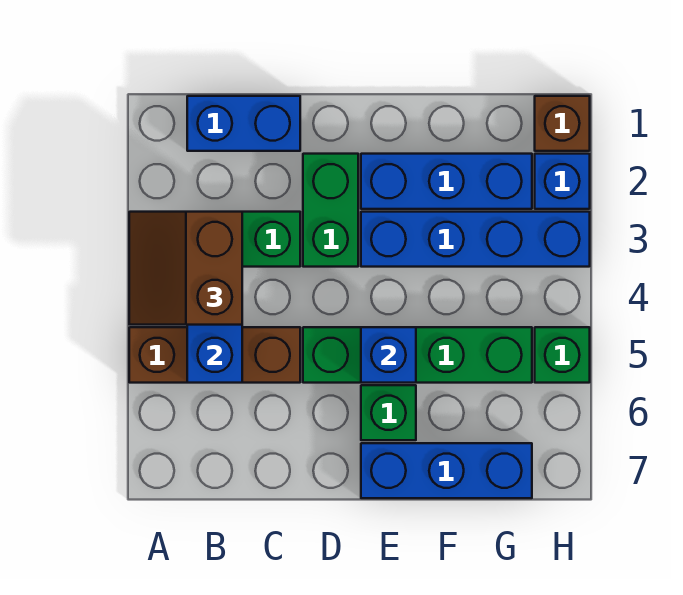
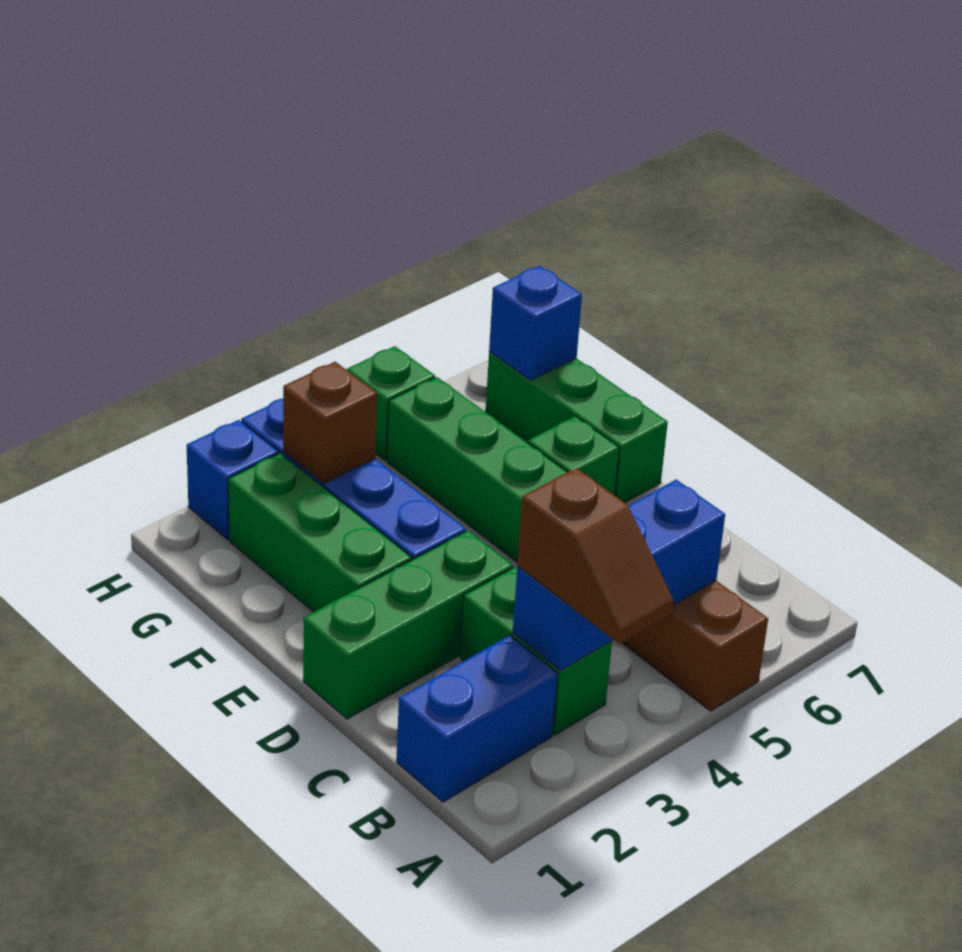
brown slope A3:B4 level 3 top B -> brown slope A3:B3 level 3 top B
blue brick B1:C1 level 1 -> blue brick B1:B2 level 1
green brick D2:D3 level 1 -> green brick D1:D3 level 1
blue brick E2:G2 level 1 -> green brick E2:G2 level 1
blue brick E5 level 2 -> blue brick G7 level 2
blue brick E7:G7 level 1 -> green brick E7:G7 level 1
brown brick H1 level 1 -> brown brick G3 level 2

